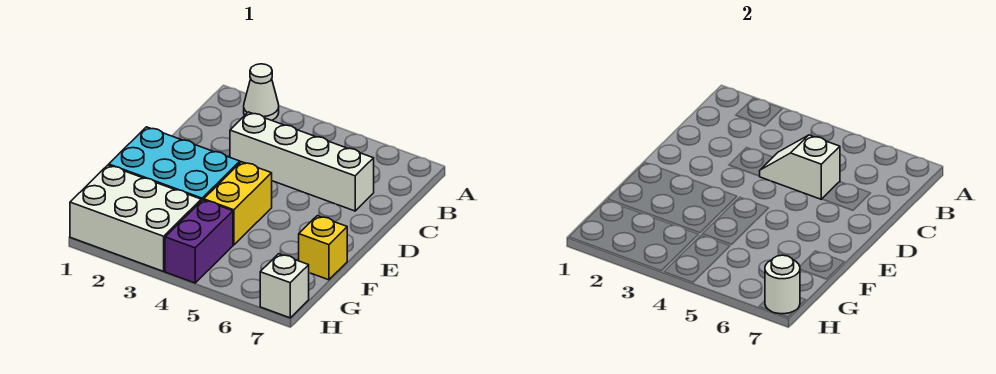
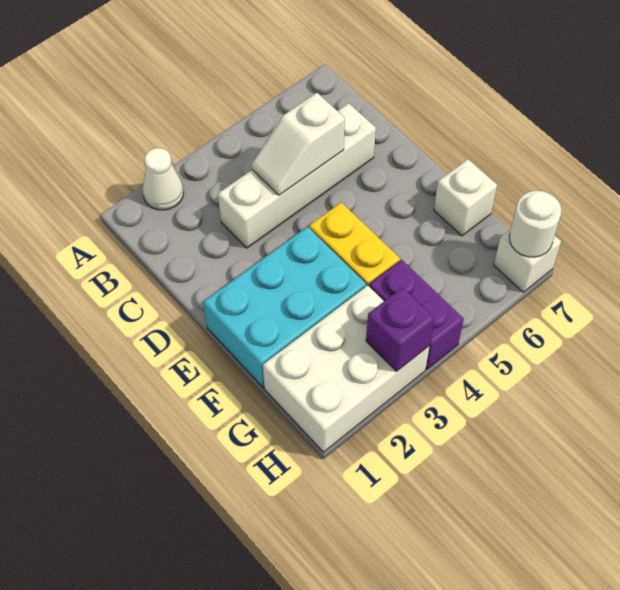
yellow brick F7 level 1 -> white brick F7 level 1
none -> purple brick H3 level 2

